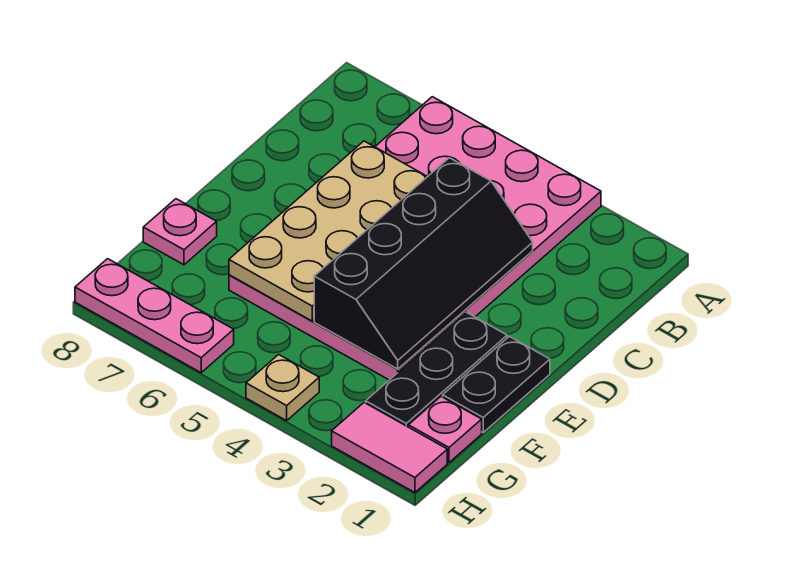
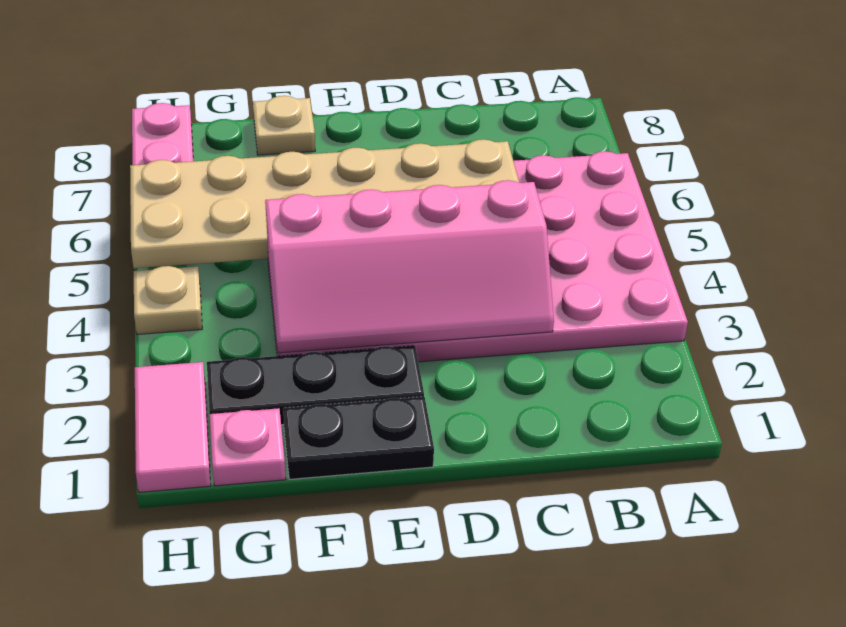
black slope C3:F4 level 2 top 4 -> pink slope C3:F4 level 2 top 4
tan plate C5:F6 level 2 -> tan plate C5:H6 level 2
pink plate F8 level 1 -> tan plate F8 level 1

